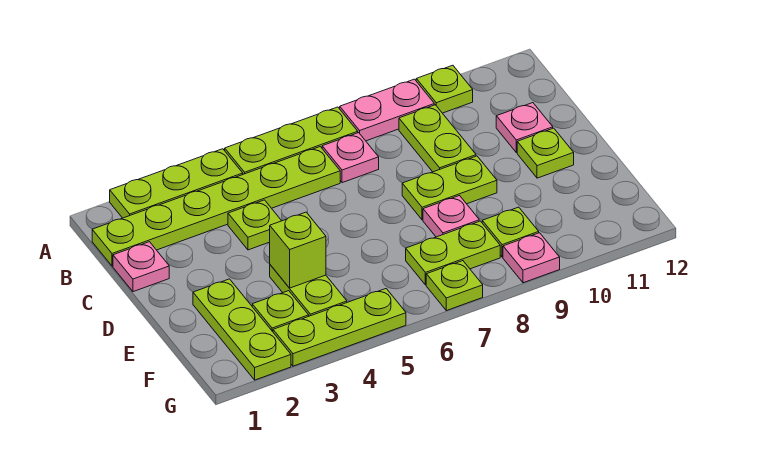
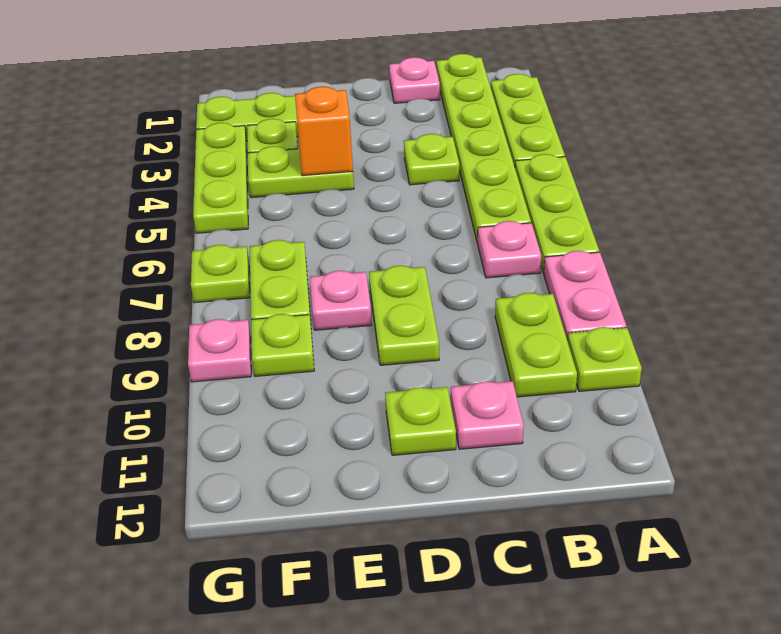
lime plate B9:C9 level 1 -> lime plate B9:B10 level 1
lime brick E4 level 2 -> orange brick E4 level 2

